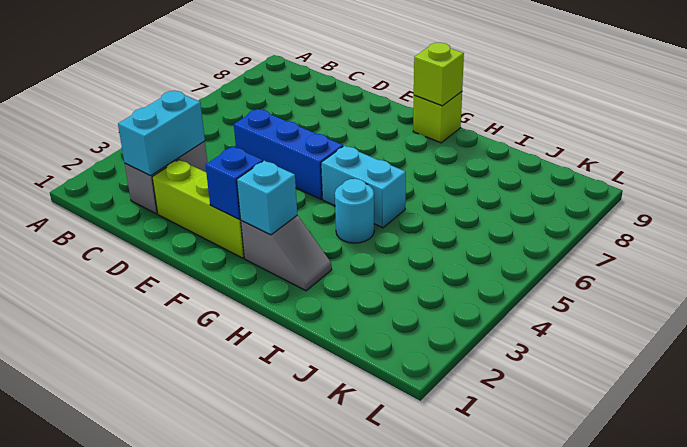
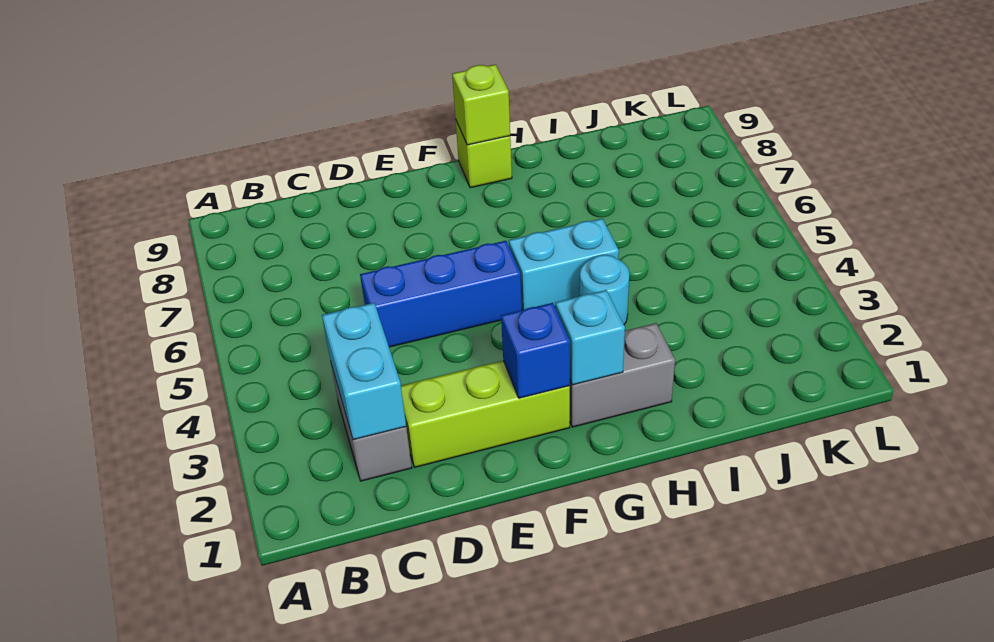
grey slope G2:H2 level 1 top G -> grey brick G2:H2 level 1

